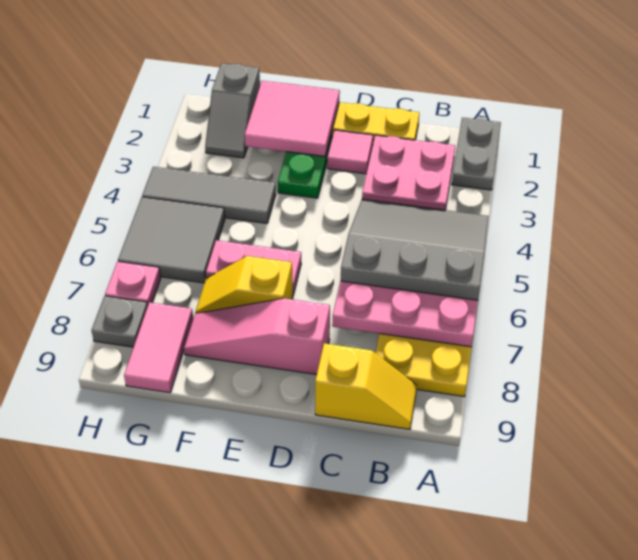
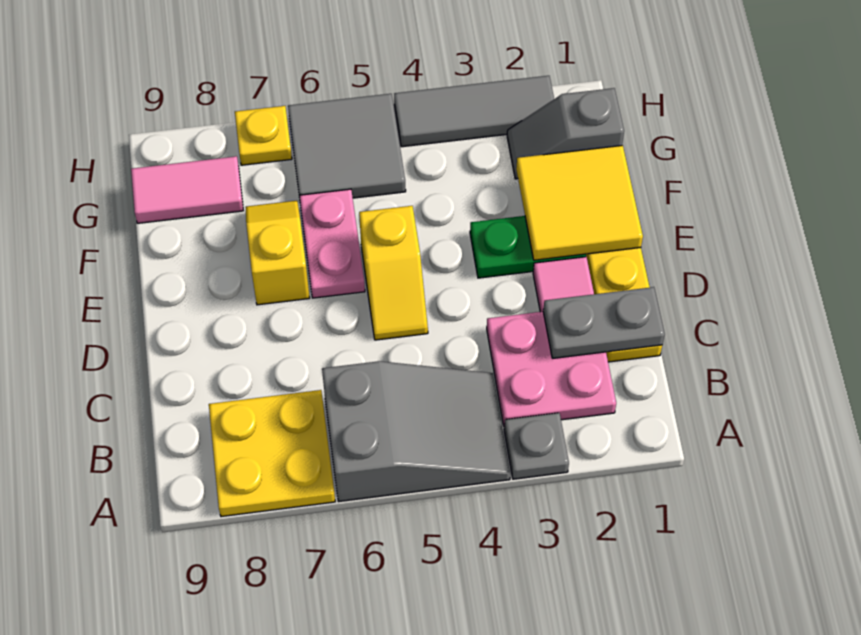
grey plate A1:A2 level 1 -> grey plate C1:C2 level 2
grey slope A4:C6 level 1 top 6 -> grey slope A4:B6 level 1 top 6
pink plate A7:C7 level 2 -> none
yellow slope B9:C9 level 1 top C -> yellow slope D5:E5 level 1 top E
pink slope D8:F8 level 1 top D -> none
pink tile E1:F2 level 2 -> yellow tile E1:F2 level 2
grey tile F4:H4 level 1 -> grey tile H2:H4 level 1
pink plate H7 level 1 -> yellow plate H7 level 1
grey plate H8 level 1 -> grey plate A3 level 1

